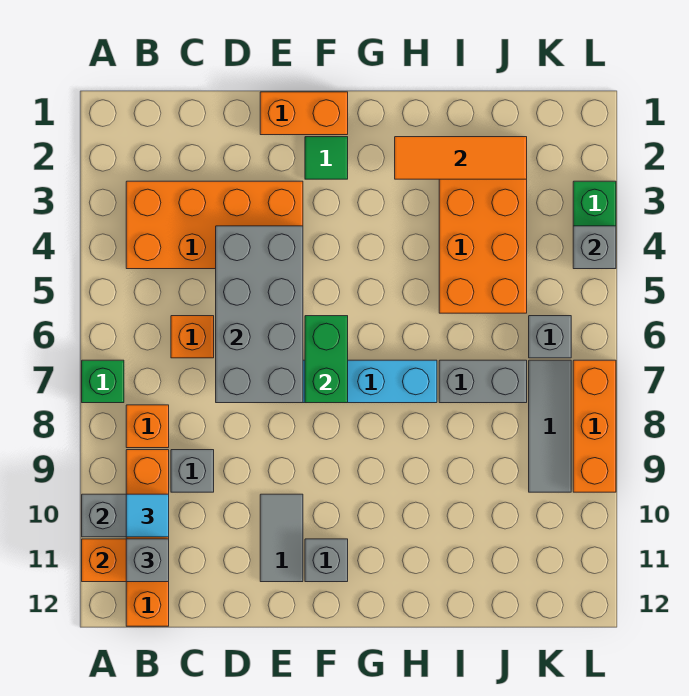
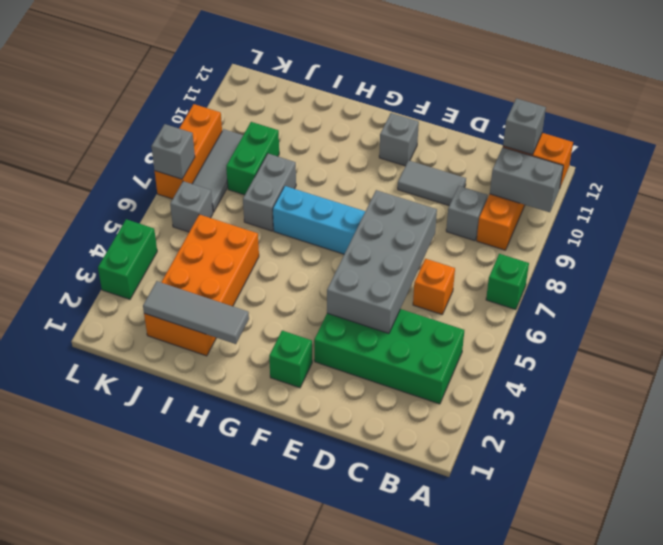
orange brick B3:E4 level 1 -> green brick B3:E4 level 1
orange brick B8 level 1 -> none
cyan tile B10 level 3 -> none
orange brick E1:F1 level 1 -> none
grey tile E10:E11 level 1 -> grey tile D10:E10 level 1
green tile F2 level 1 -> green brick F2 level 1
green brick F6:F7 level 2 -> green brick J8:J9 level 1
orange tile H2:J2 level 2 -> grey tile H2:J2 level 2
grey brick I7:J7 level 1 -> grey brick I7:I8 level 1
grey brick L4 level 2 -> grey brick L7 level 2

